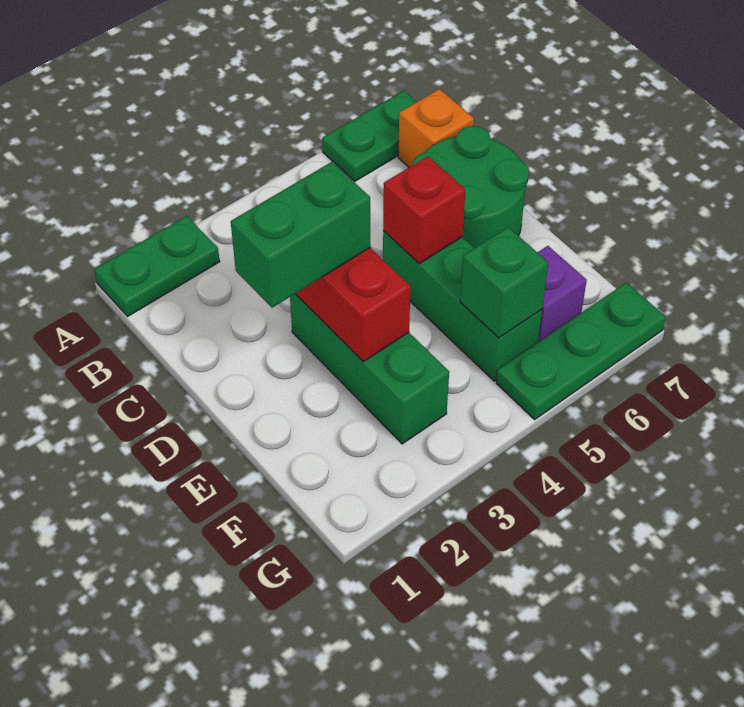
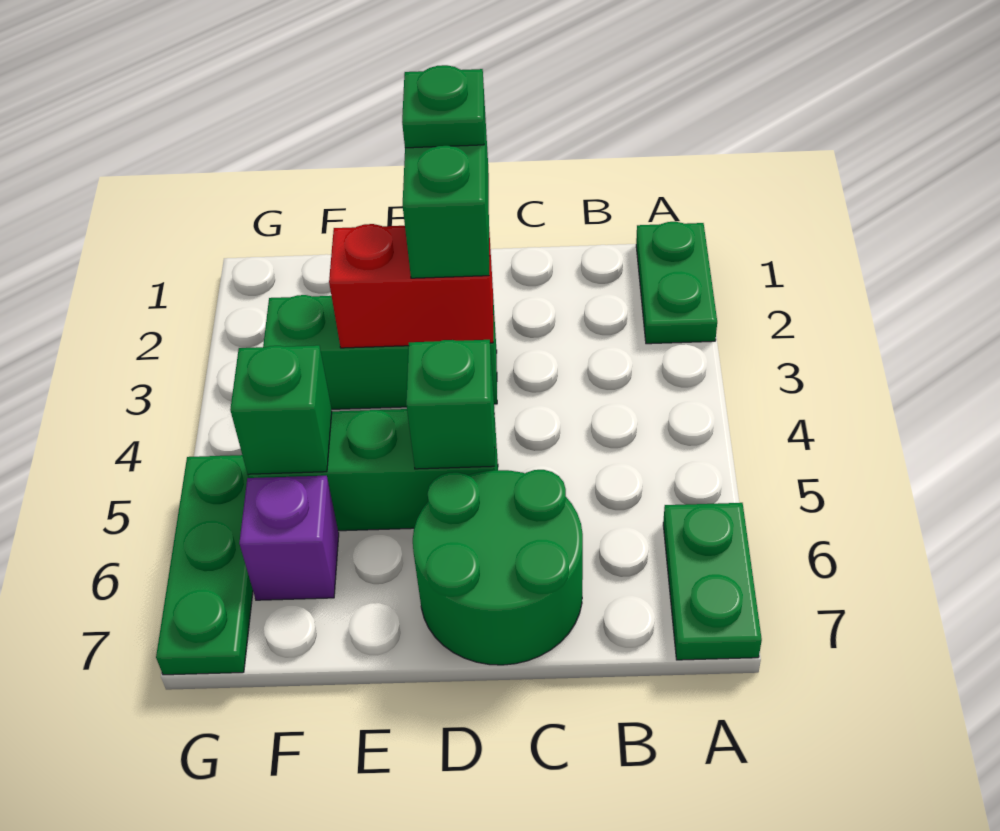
orange brick B7 level 1 -> none
none -> green plate D2 level 4
red brick D5 level 2 -> green brick D5 level 2

